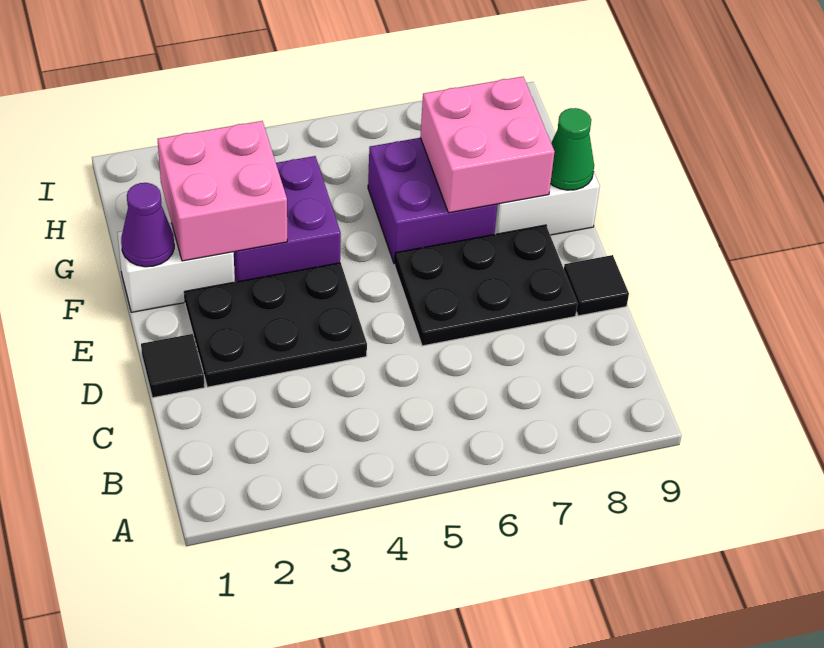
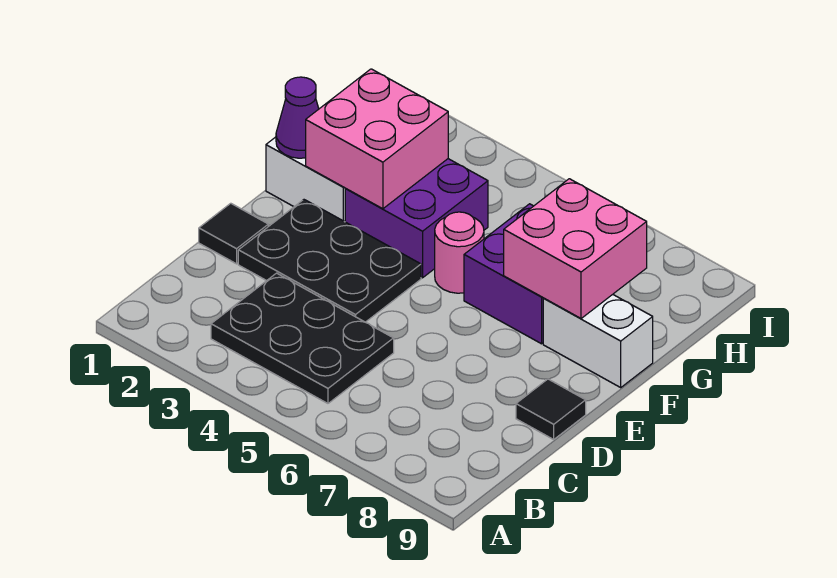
black plate D6:E8 level 1 -> black plate B3:C5 level 1
none -> pink round brick F5 level 1
green cone F9 level 2 -> none

